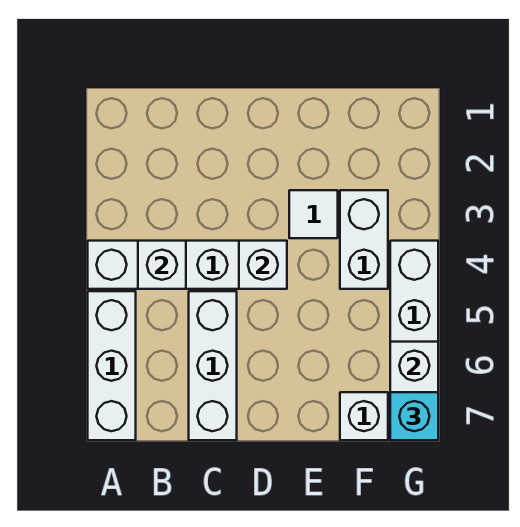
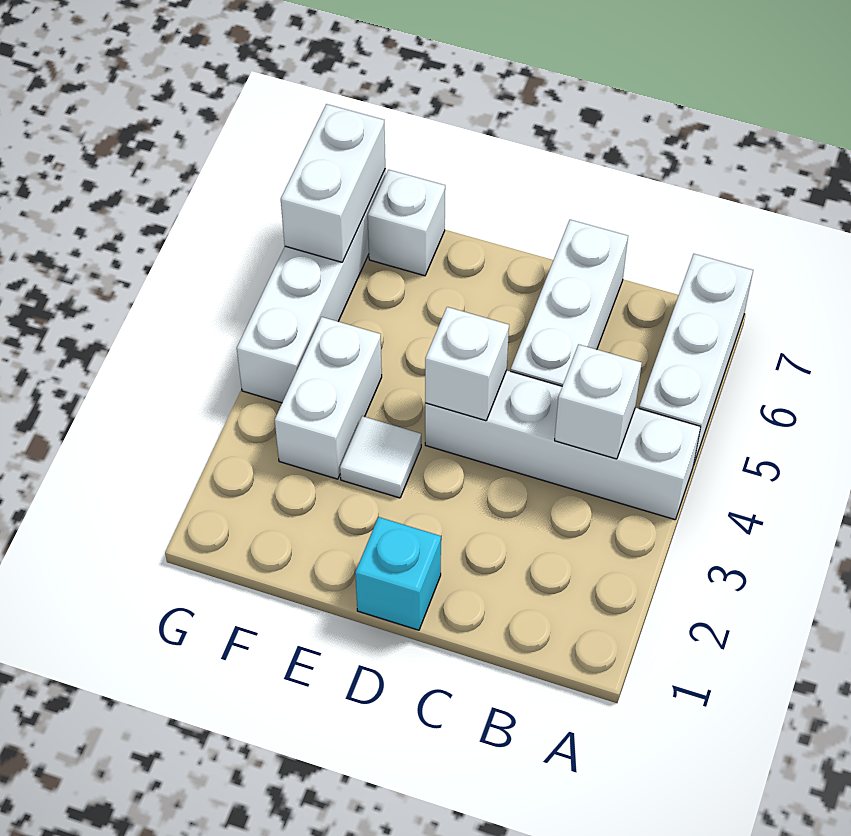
cyan brick G7 level 3 -> cyan brick D1 level 1

